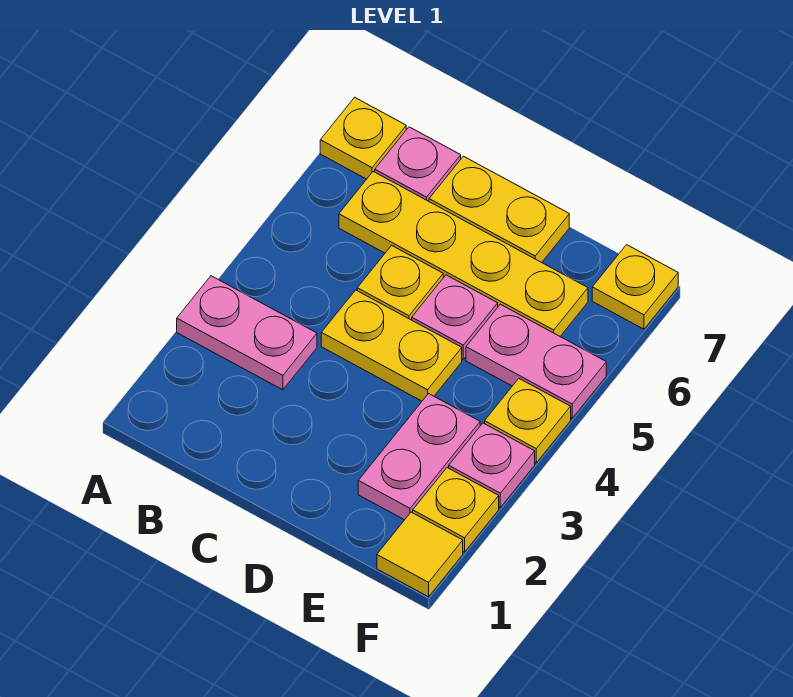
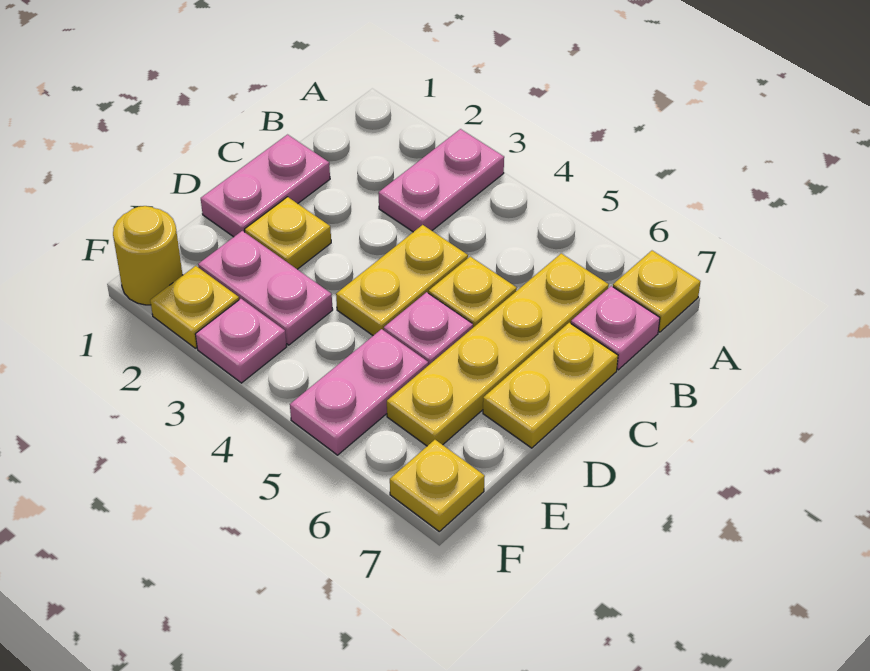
none -> pink plate C1:D1 level 1
yellow tile F1 level 1 -> yellow round brick F1 level 1
yellow plate F4 level 1 -> yellow plate D2 level 1

